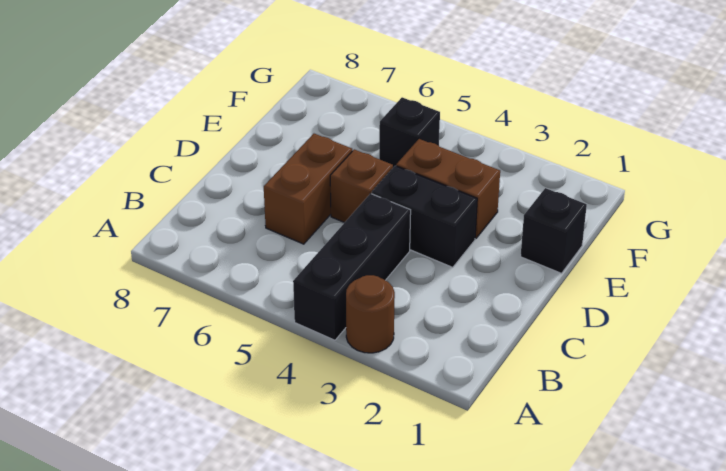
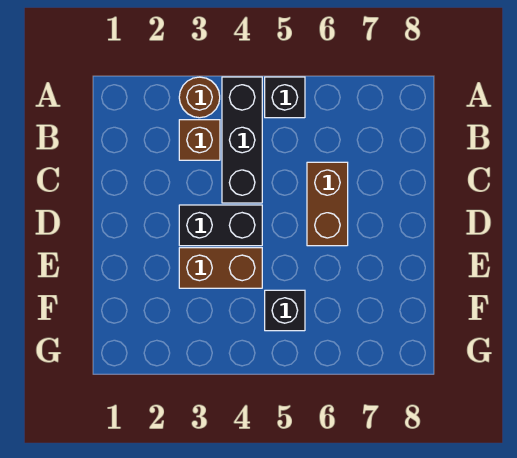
brown brick D5 level 1 -> brown brick B3 level 1
black brick E1 level 1 -> black brick A5 level 1

